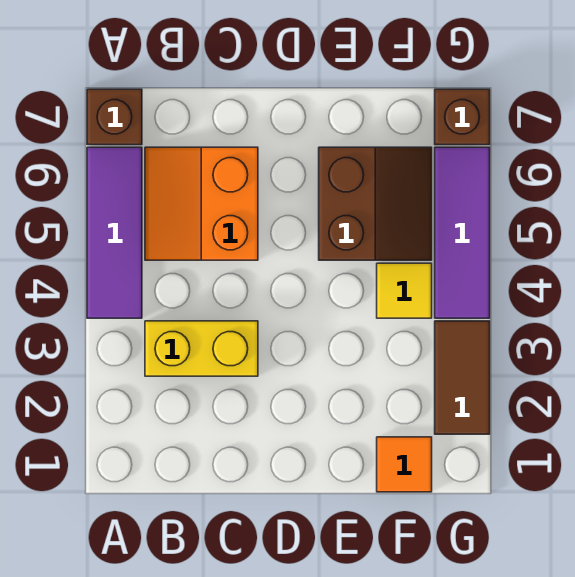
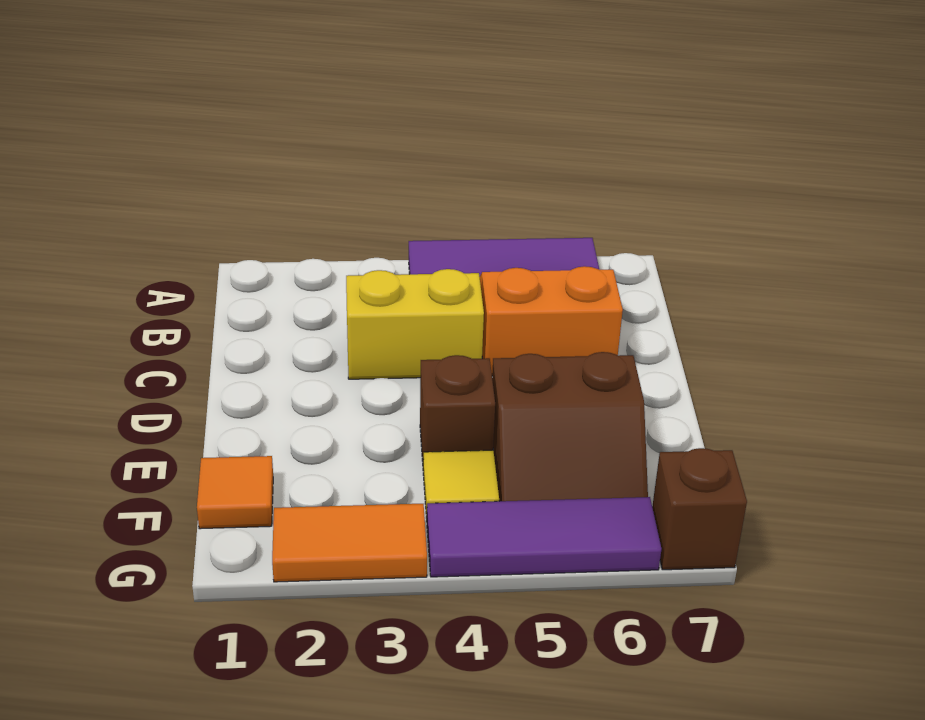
brown brick A7 level 1 -> brown brick E4 level 1
yellow brick B3:C3 level 1 -> yellow brick C3:C4 level 1
brown tile G2:G3 level 1 -> orange tile G2:G3 level 1

